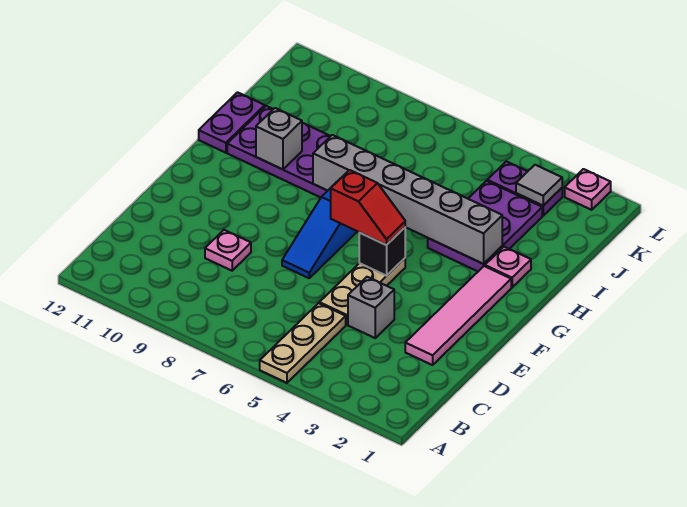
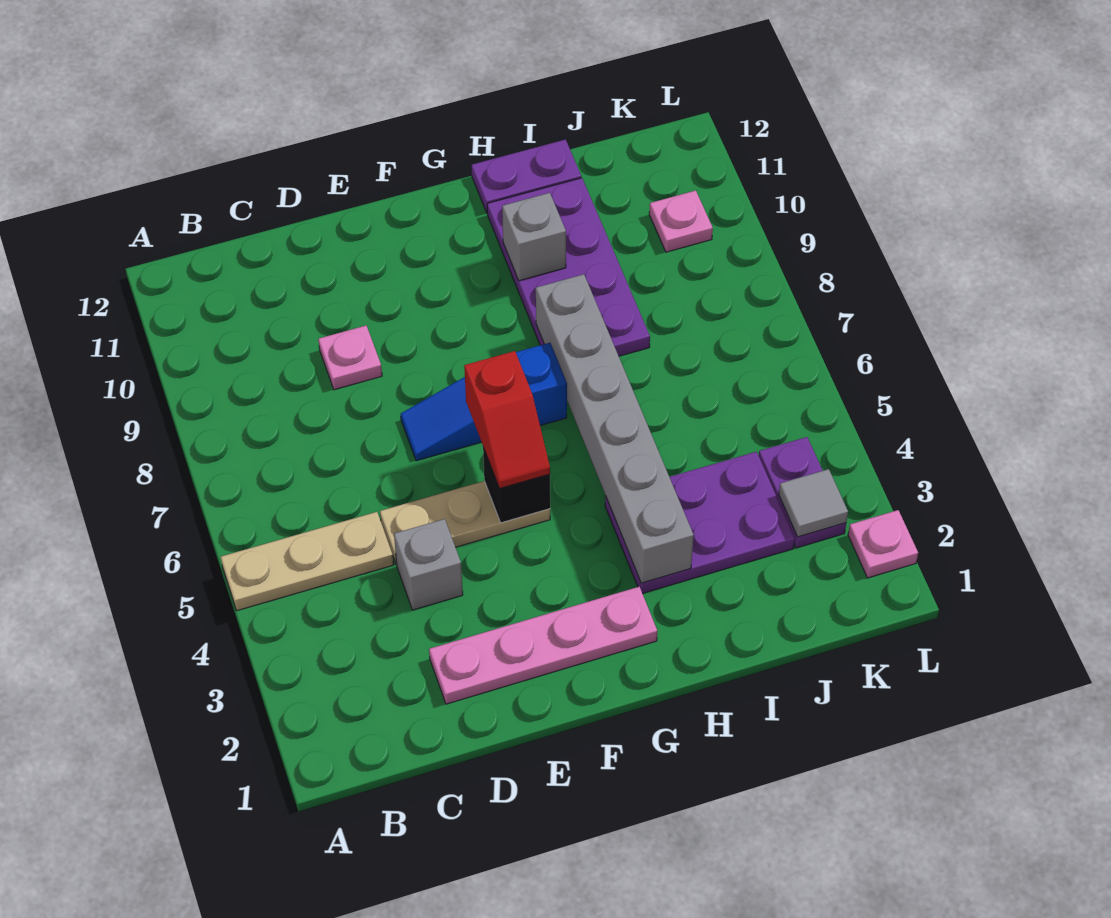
pink tile D2:G2 level 1 -> pink plate D2:G2 level 1
pink plate H2 level 1 -> pink plate K10 level 1

